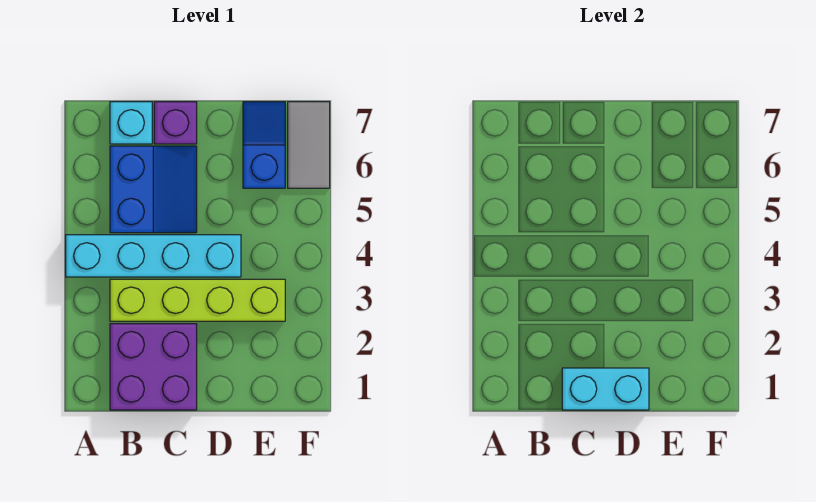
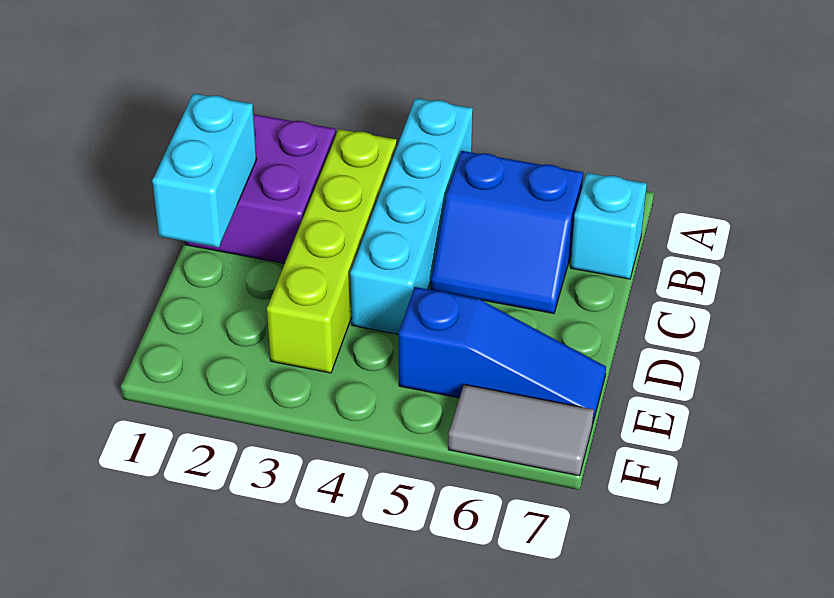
purple brick C7 level 1 -> none
blue slope E6:E7 level 1 top 6 -> blue slope E5:E7 level 1 top 5

